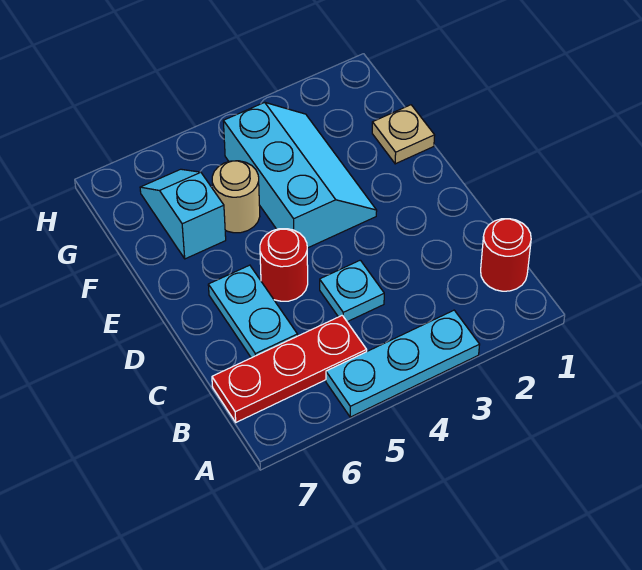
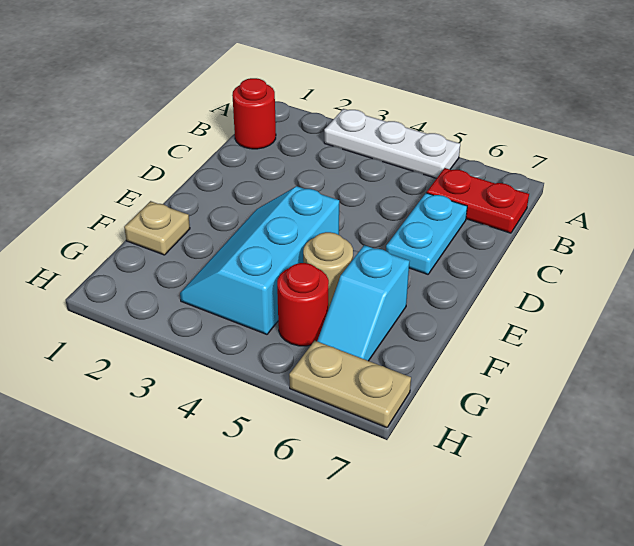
cyan plate A3:A5 level 1 -> white plate A3:A5 level 1
red plate B5:B7 level 1 -> red plate B6:B7 level 1
cyan plate C4 level 1 -> none
red round brick D5 level 1 -> red round brick G5 level 1
none -> tan plate H6:H7 level 1

